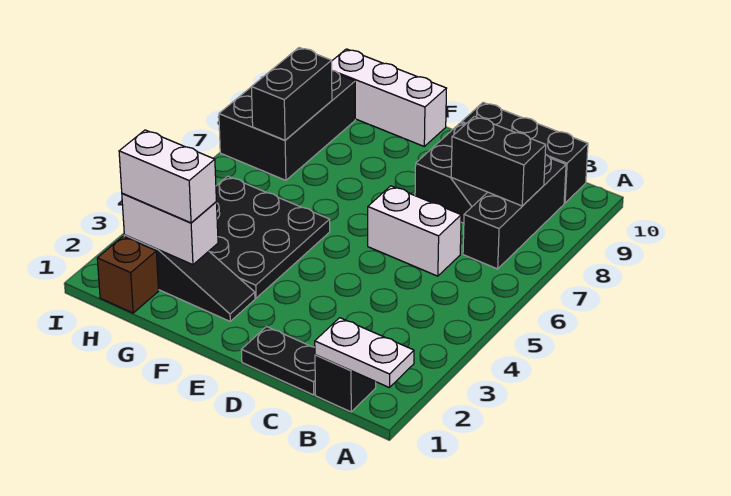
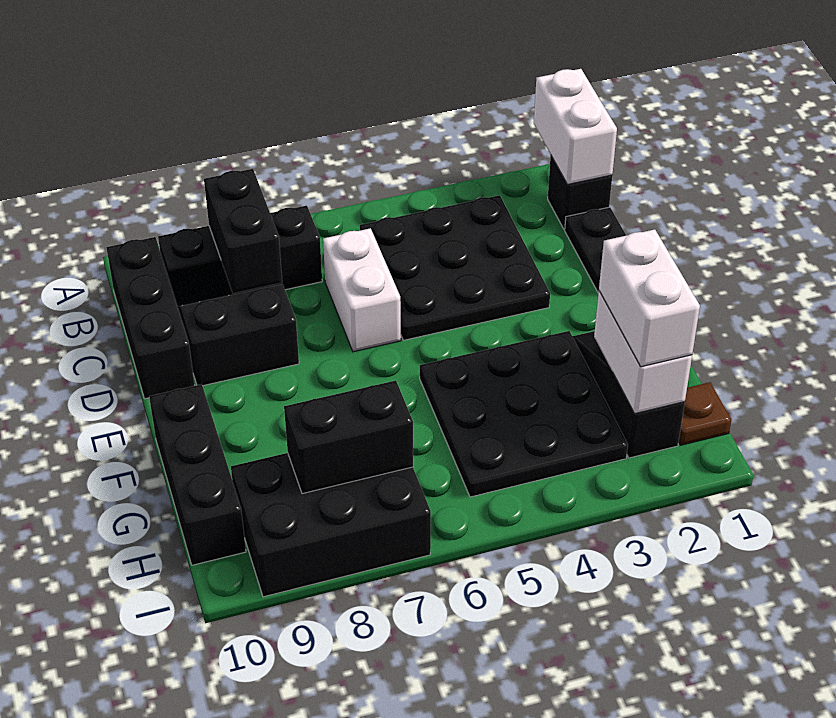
white plate A1:B1 level 2 -> white brick A1:B1 level 2
none -> black plate B3:D5 level 1
white brick F10:H10 level 1 -> black brick F10:H10 level 1
brown brick H1 level 1 -> brown plate H1 level 1

